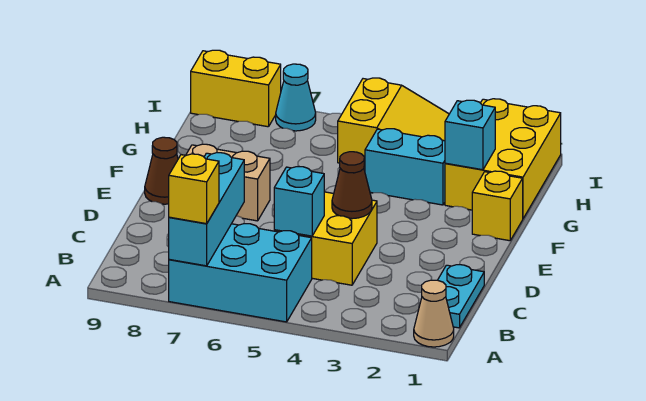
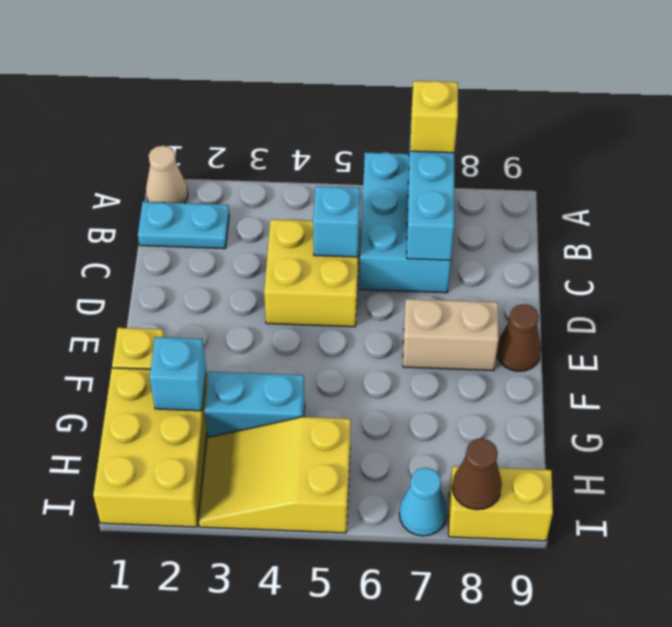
cyan brick A5:B7 level 1 -> cyan brick A6:C7 level 1
cyan plate B1:C1 level 1 -> cyan plate B1:B2 level 1
brown cone D4 level 2 -> brown cone I8 level 2

